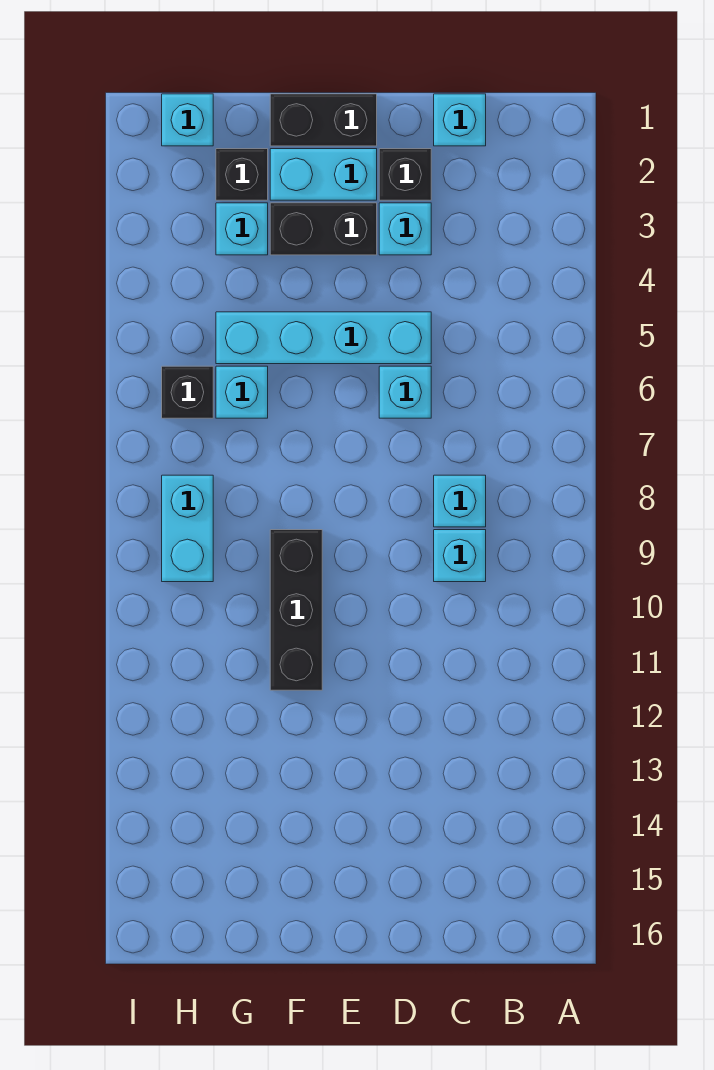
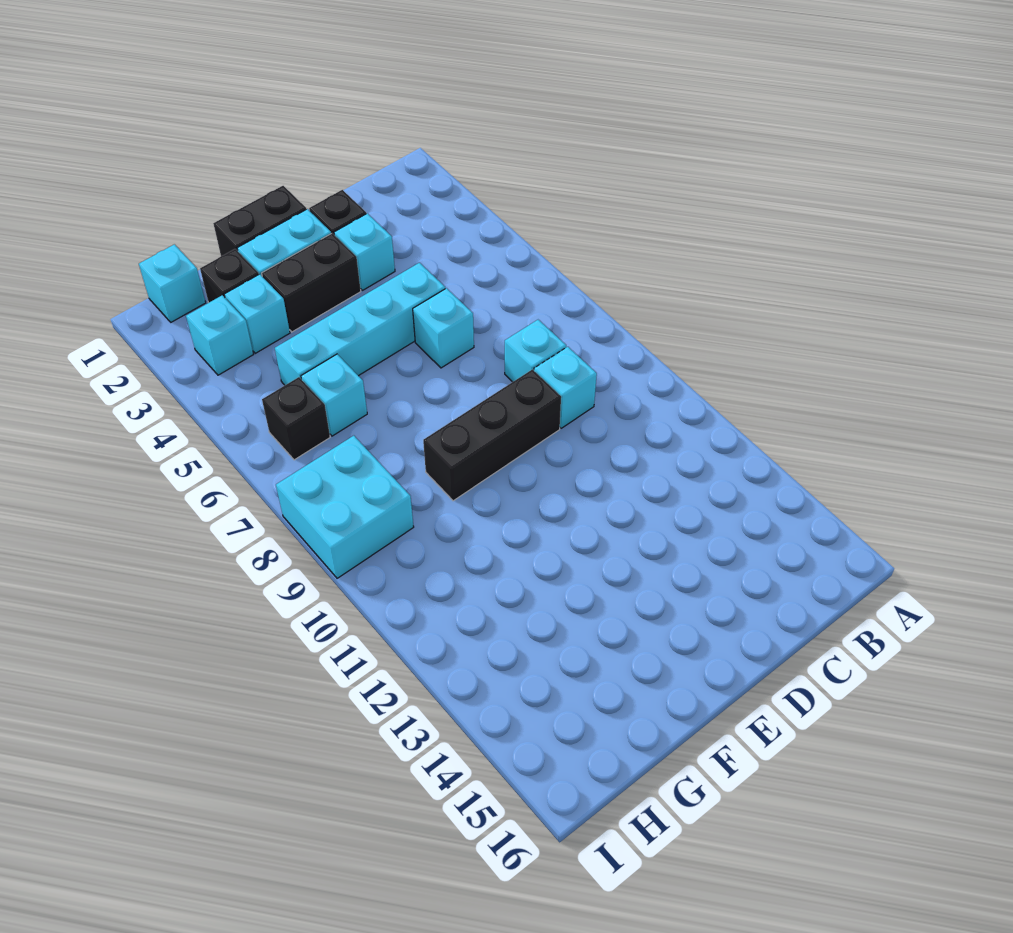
cyan brick C1 level 1 -> cyan brick H3 level 1
black brick F9:F11 level 1 -> black brick D9:F9 level 1
cyan brick H8:H9 level 1 -> cyan brick H8:I9 level 1

